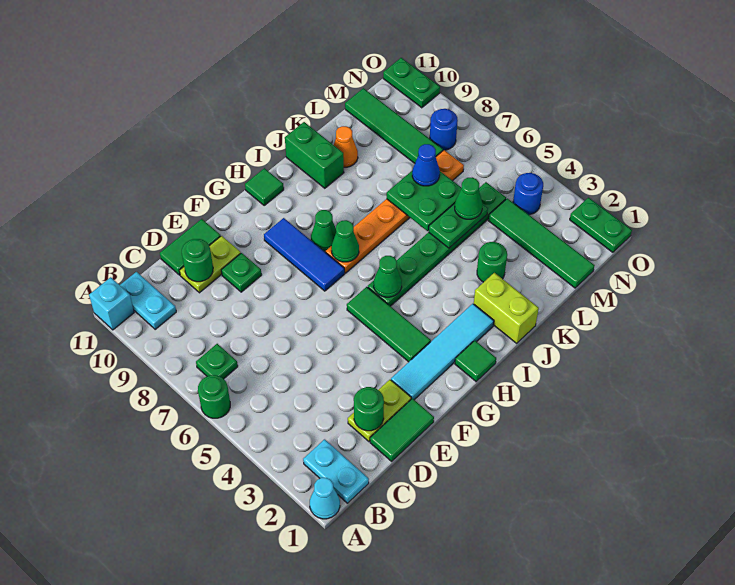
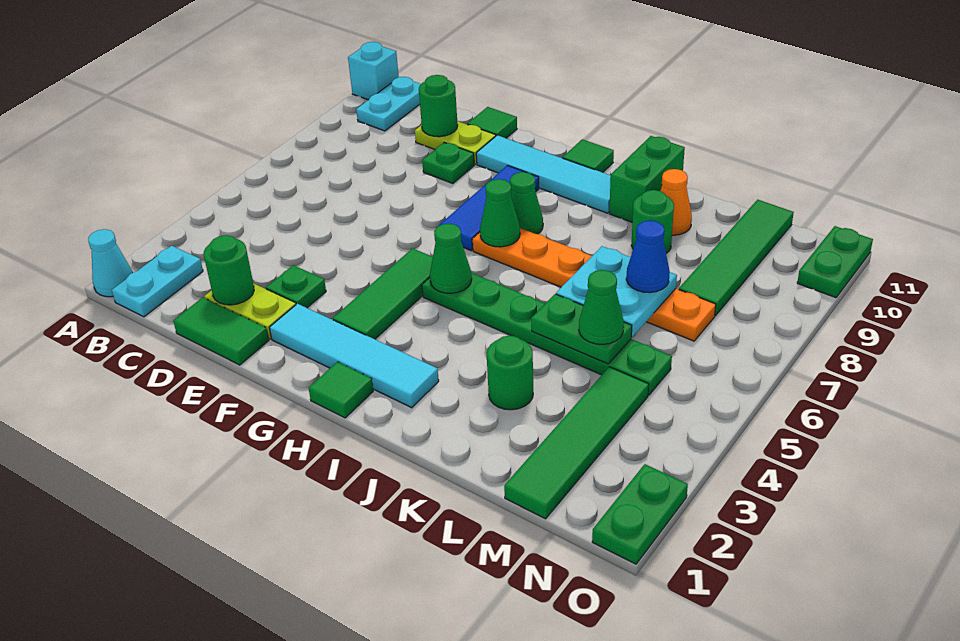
green round brick A6 level 1 -> green round brick K9 level 1
green plate B7 level 1 -> green plate E3 level 1
green tile D11:E11 level 1 -> green tile E11 level 1
none -> cyan tile F10:I10 level 1
lime brick J1:J2 level 1 -> none
green plate K6:L7 level 2 -> cyan plate K6:L7 level 2
blue round brick N4 level 1 -> none
blue round brick N8 level 1 -> none

